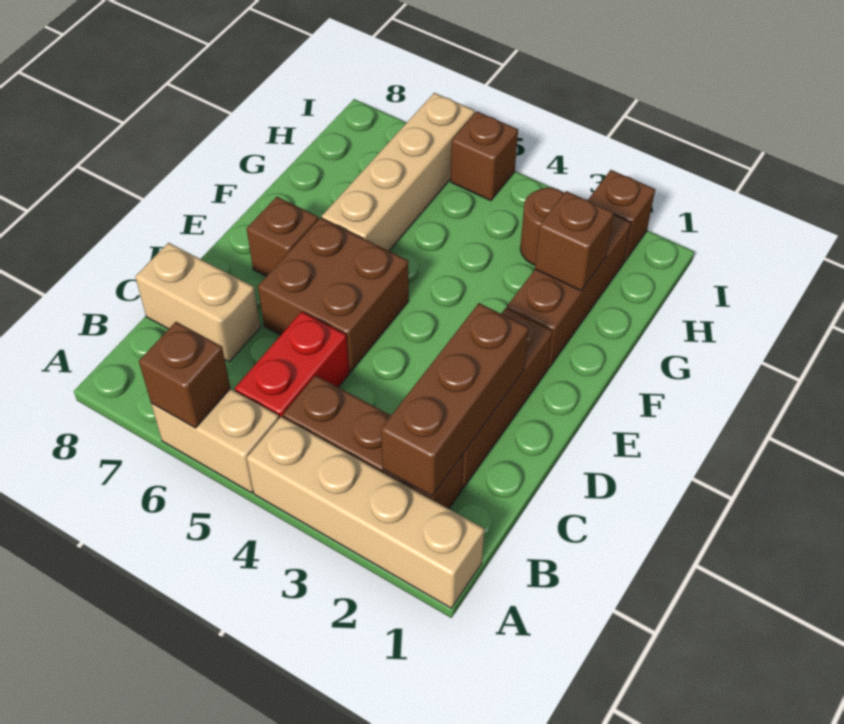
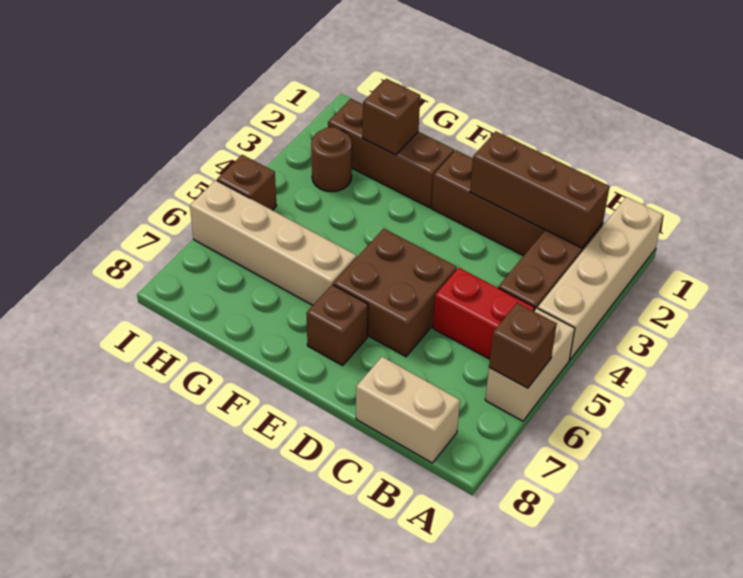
tan brick C7:C8 level 1 -> tan brick B8:C8 level 1
brown brick I2 level 1 -> none

